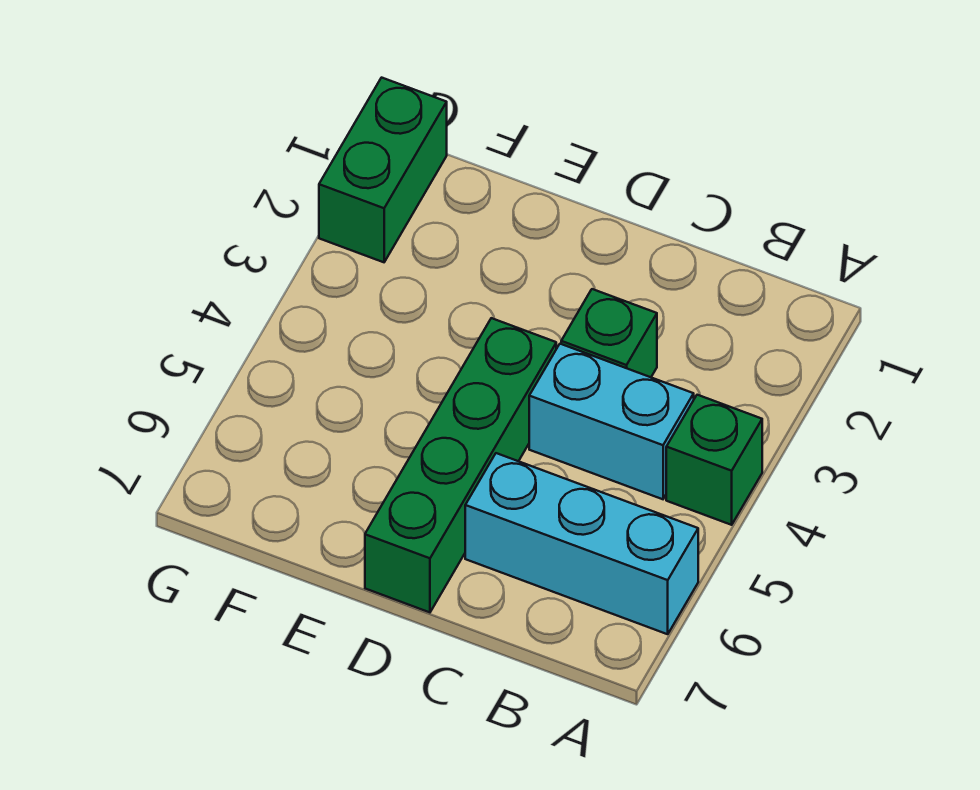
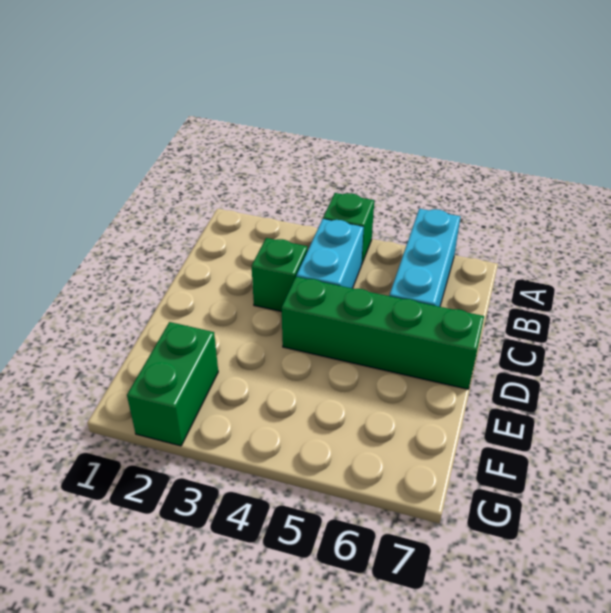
green brick G1:G2 level 1 -> green brick F2:G2 level 1

